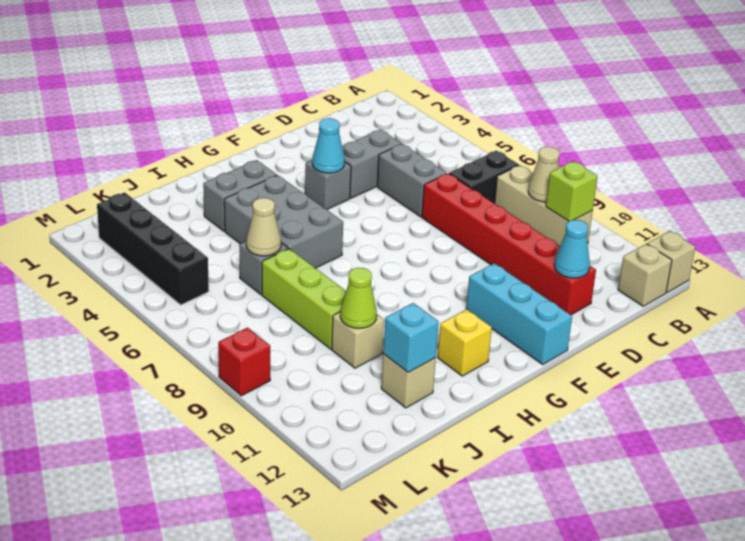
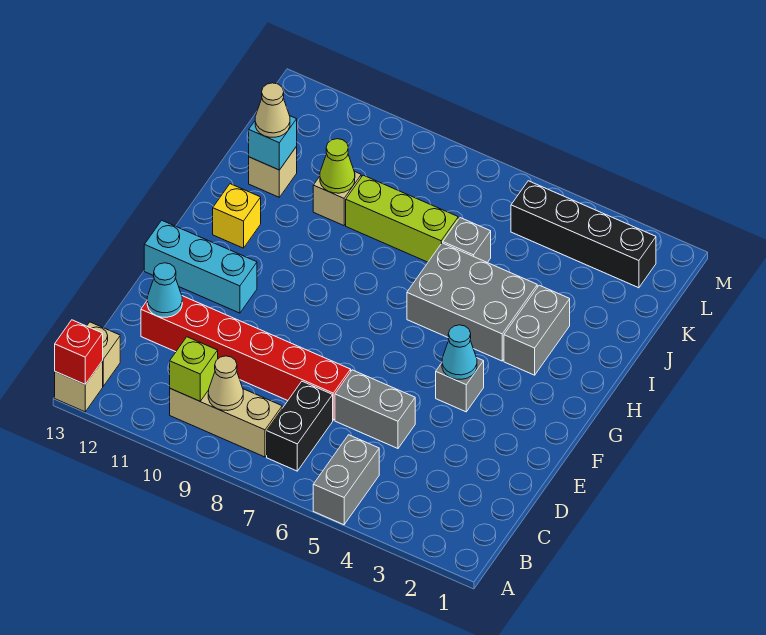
grey brick D4:E4 level 1 -> grey brick A5:B5 level 1
tan cone J6 level 2 -> tan cone J12 level 3
red brick M9 level 1 -> red brick A13 level 2

